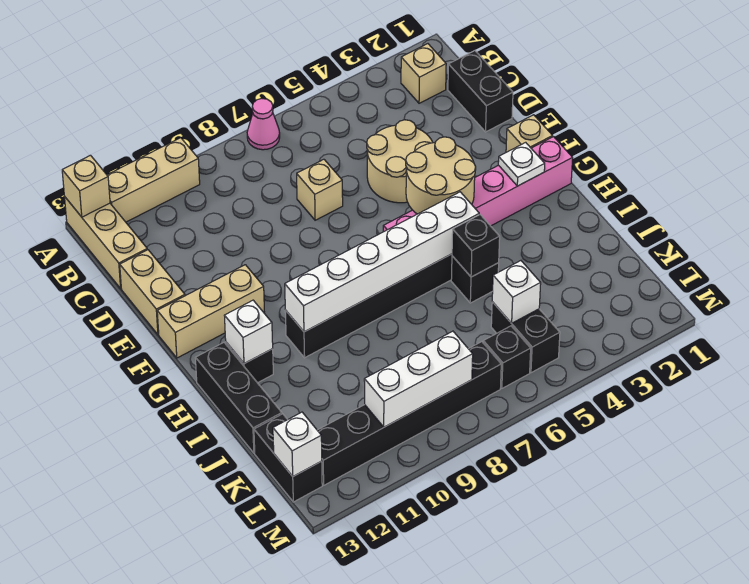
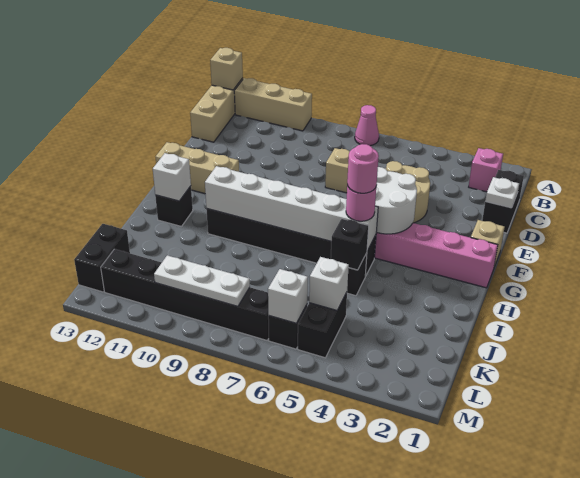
tan brick B2 level 1 -> pink brick B2 level 1
tan brick D13:E13 level 1 -> none
tan round brick F4:G5 level 2 -> white round brick F4:G5 level 2
white plate G2 level 2 -> white plate D1 level 2
none -> pink round brick H5 level 3
none -> pink round brick H5 level 4
black brick H13:J13 level 1 -> none
white brick L8:L10 level 2 -> white plate L8:L10 level 2
white brick L13 level 2 -> white brick L6 level 2

